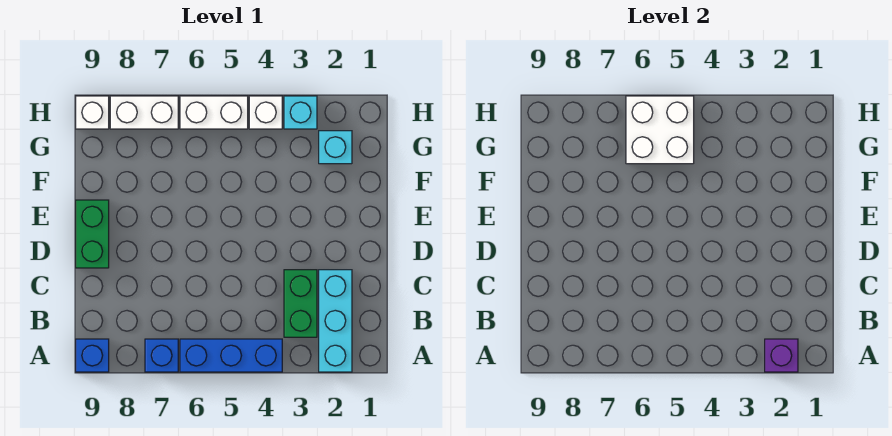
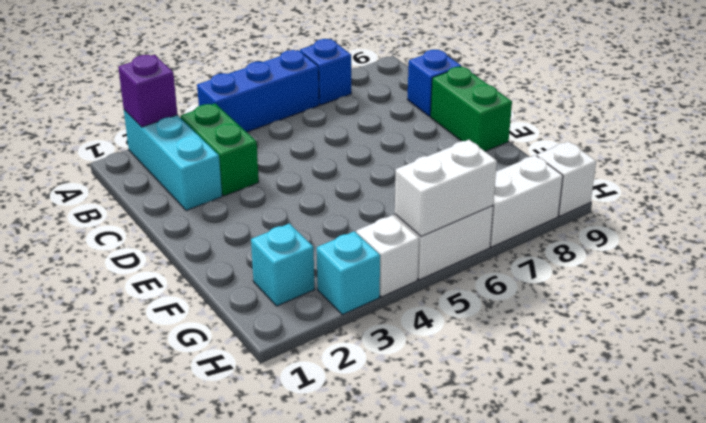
blue brick A9 level 1 -> blue brick C9 level 1
white brick G5:H6 level 2 -> white brick H5:H6 level 2

